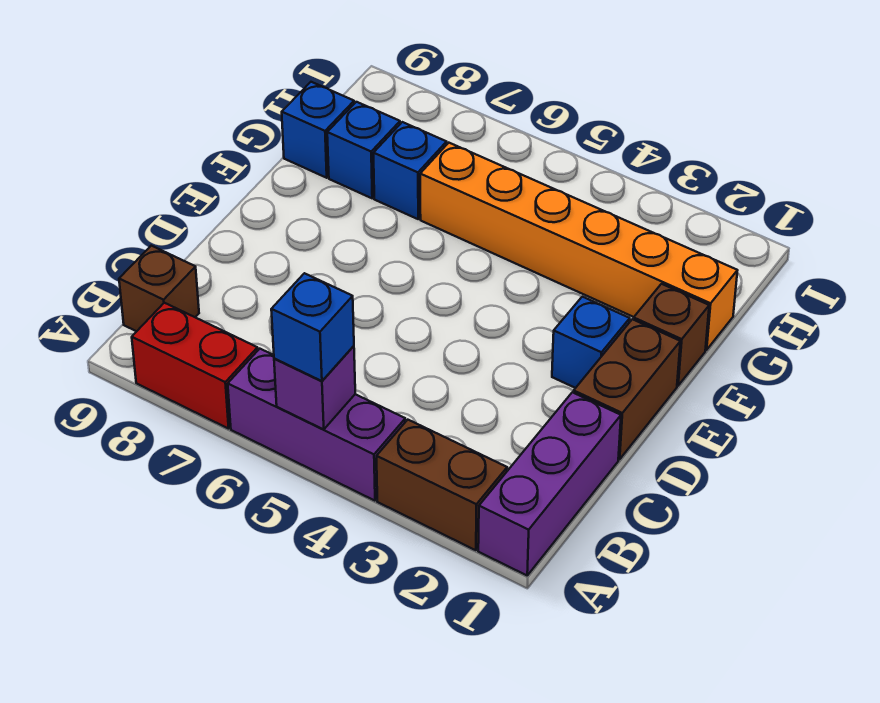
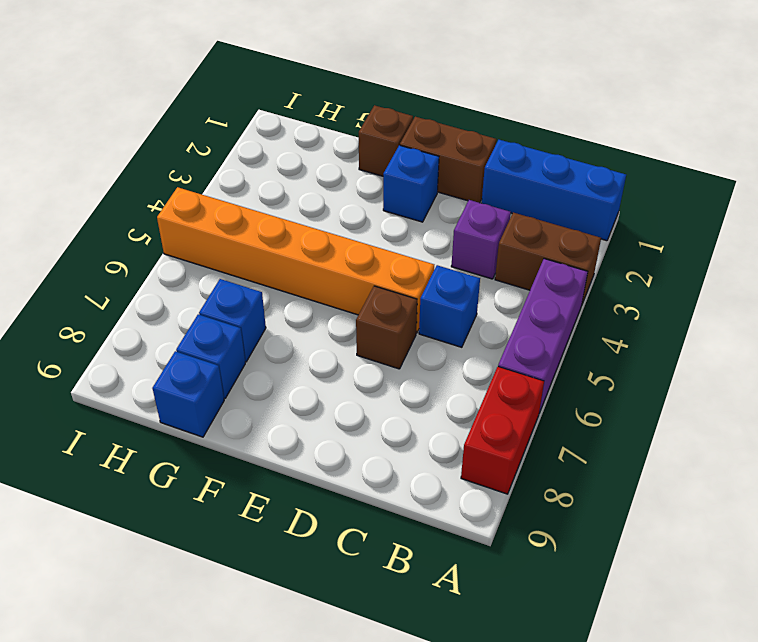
purple brick A1:C1 level 1 -> blue brick A1:C1 level 1
brown brick A2:A3 level 1 -> brown brick A3:B3 level 1
purple brick A5 level 2 -> purple brick C3 level 1
blue brick A5 level 3 -> blue brick C5 level 1
brown brick B9 level 1 -> brown brick D6 level 1
orange brick G1:G6 level 1 -> orange brick D5:I5 level 1

